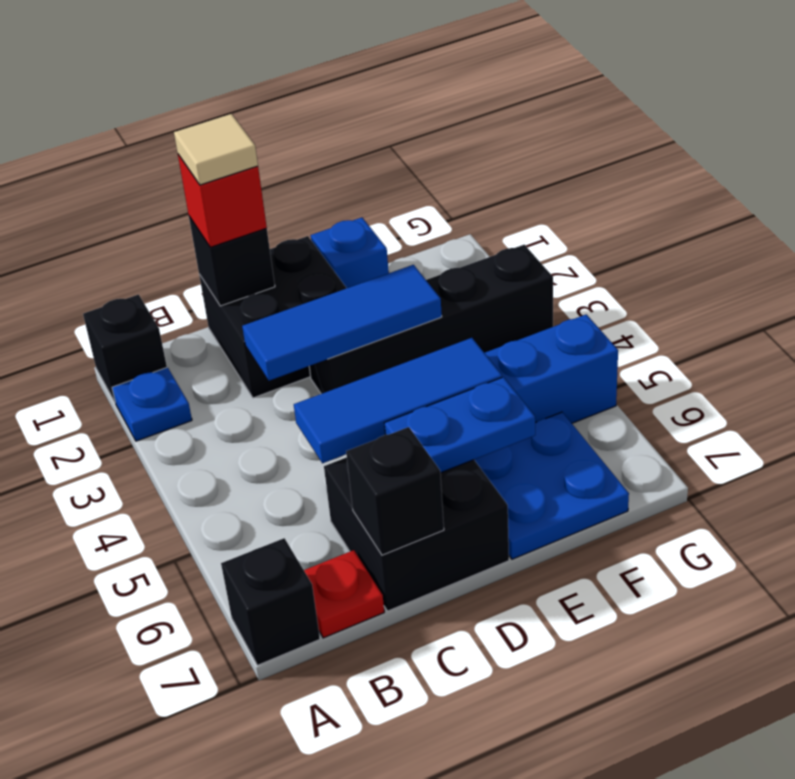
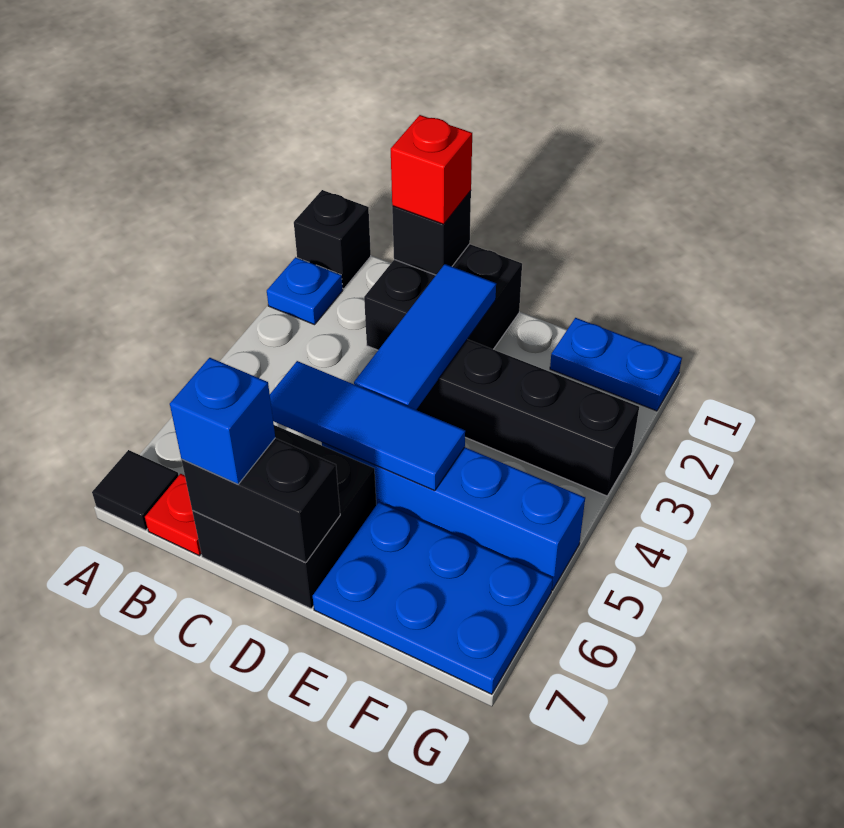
black brick A7 level 1 -> black tile A7 level 1
tan tile C1 level 4 -> none
blue tile C3:E3 level 2 -> blue tile D2:D4 level 2
black brick C7 level 2 -> black brick C7:D7 level 2
blue plate D6:E6 level 2 -> blue plate F1:G1 level 1
blue brick E1 level 1 -> blue brick C7 level 3
blue plate E6:F7 level 1 -> blue plate E6:G7 level 1

